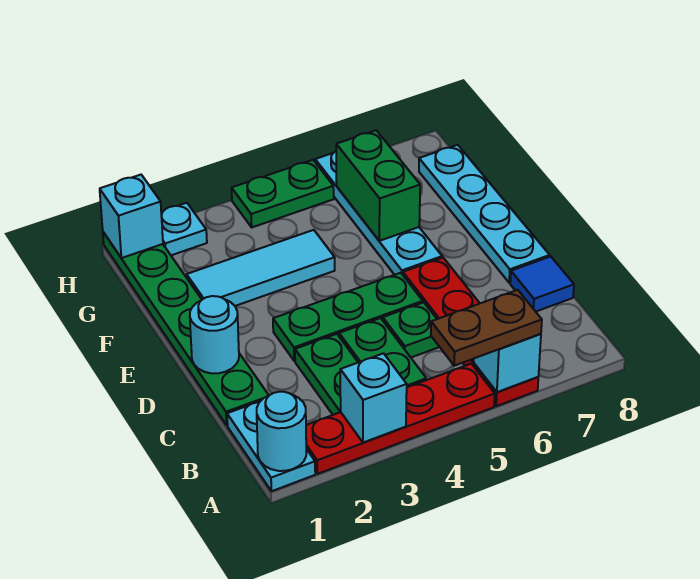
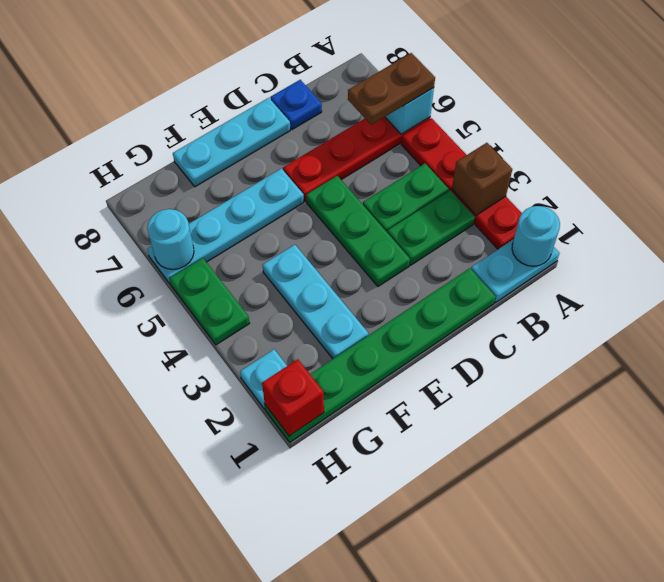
cyan brick A3 level 2 -> brown brick A3 level 2
brown plate A5:A6 level 3 -> brown plate A6:B6 level 3
green plate C5 level 1 -> none
blue tile C8 level 1 -> blue plate C8 level 1
cyan round brick D1 level 2 -> cyan round brick H6 level 2
cyan plate D8:G8 level 1 -> cyan plate D8:F8 level 1
cyan tile F2:F4 level 1 -> cyan plate F2:F4 level 1
green brick F6:G6 level 2 -> none
cyan brick H1 level 2 -> red brick H1 level 2

